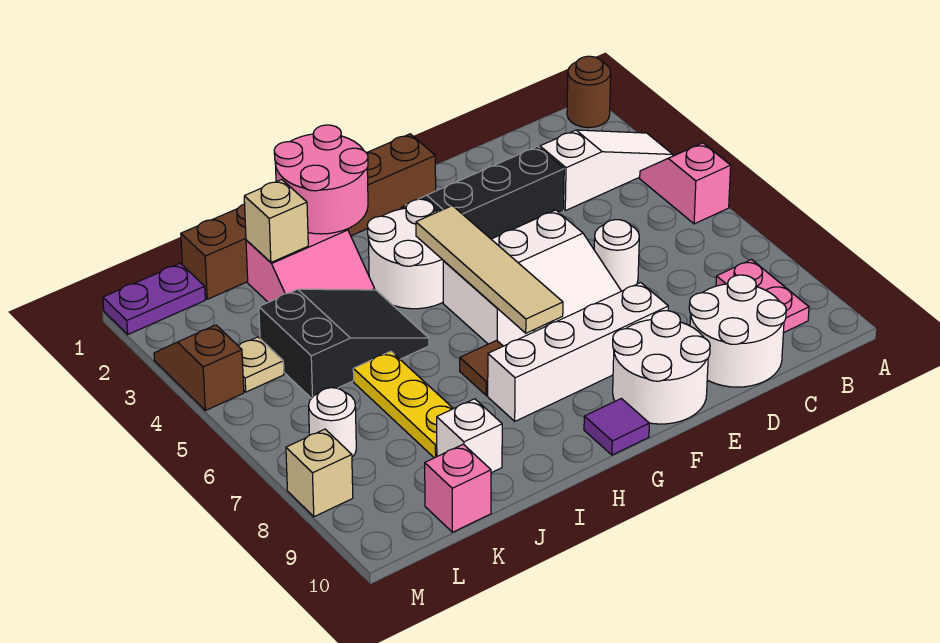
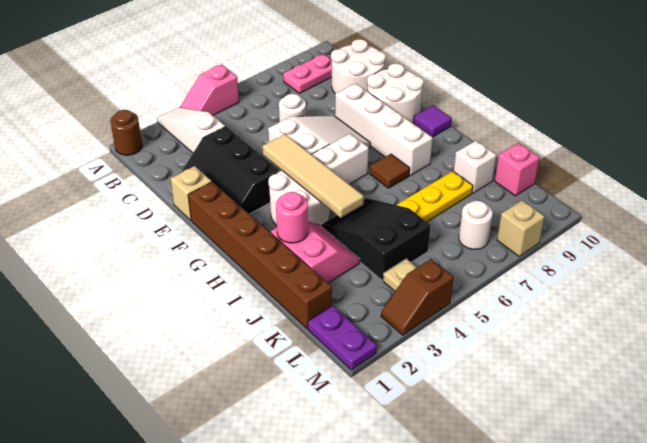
tan tile G4:G7 level 2 -> tan tile F4:I4 level 2
pink round brick H1:I2 level 2 -> pink round brick I2 level 2
tan brick J2 level 2 -> tan brick E1 level 1

